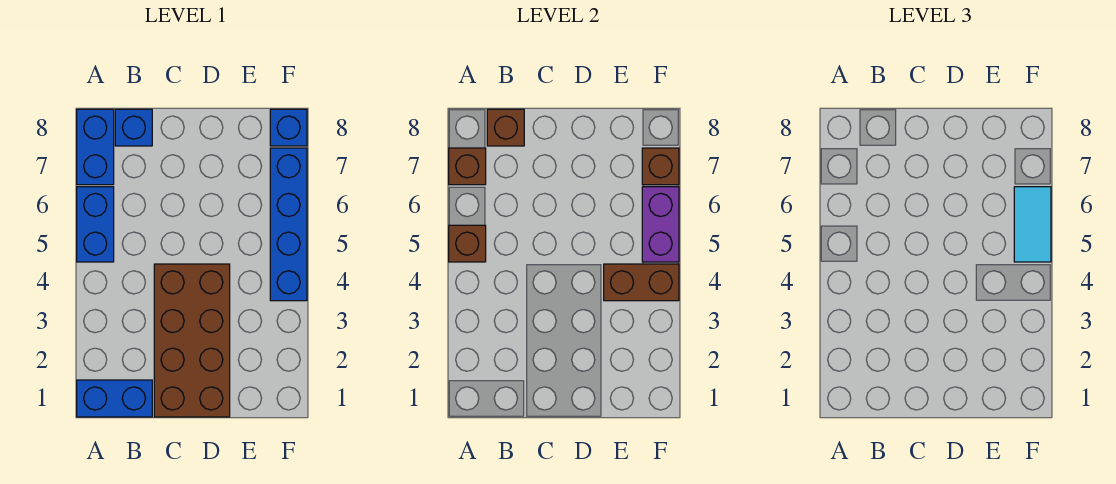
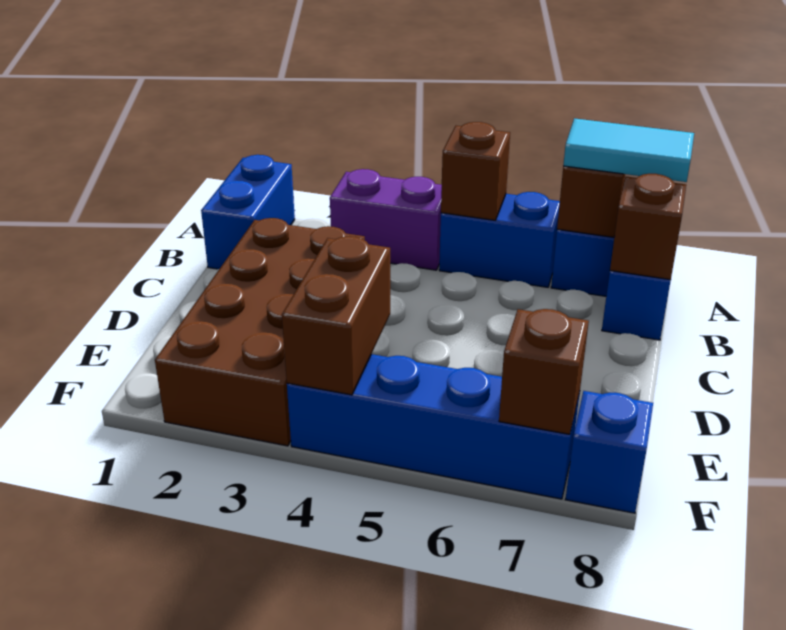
brown brick C1:D4 level 1 -> brown brick C2:F3 level 1
purple brick F5:F6 level 2 -> purple brick A3:A4 level 1
cyan tile F5:F6 level 3 -> cyan tile A7:A8 level 3

